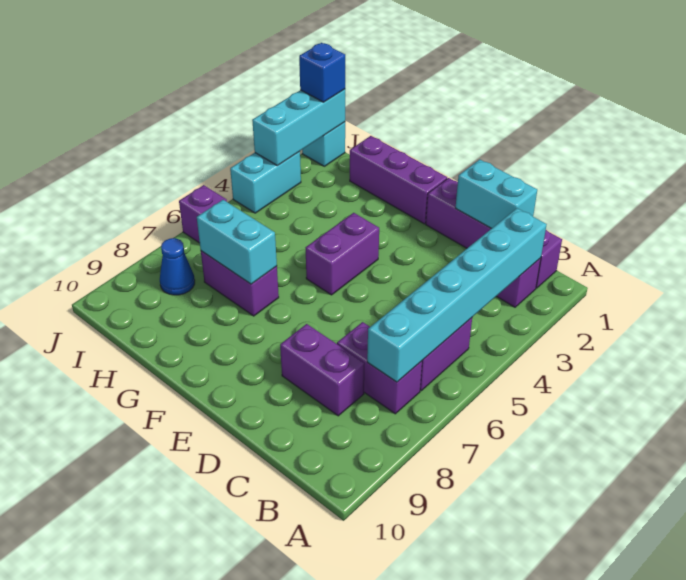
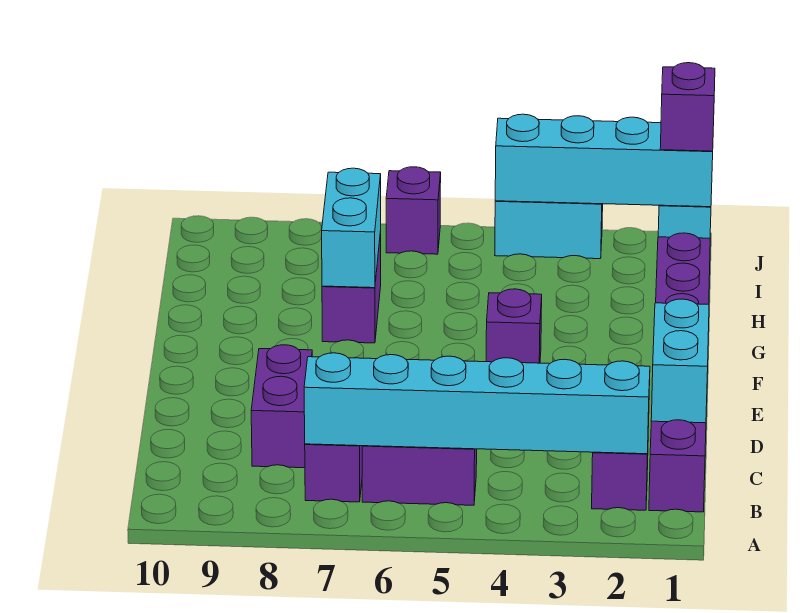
purple brick F4:F5 level 1 -> purple brick F4 level 1
blue cone I8 level 1 -> none
cyan brick J1:J3 level 2 -> cyan brick J1:J4 level 2
blue brick J1 level 3 -> purple brick J1 level 3

